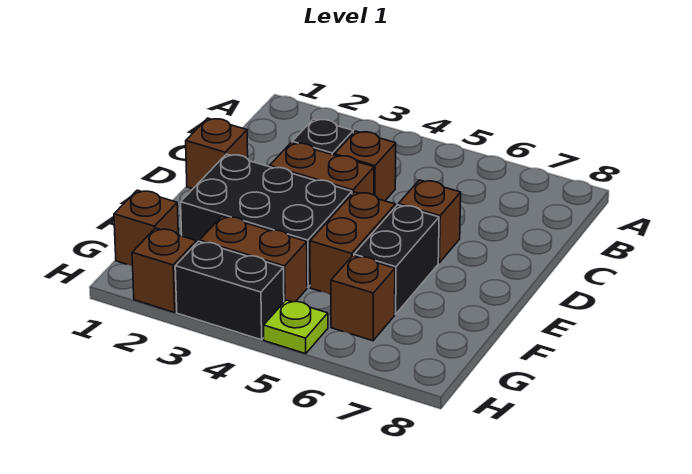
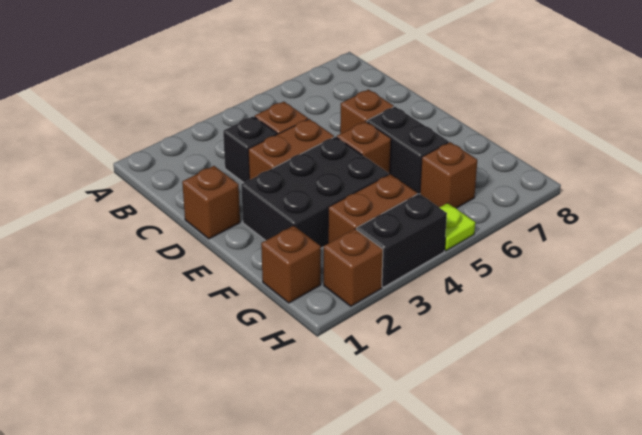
brown brick E5:F5 level 1 -> brown brick E5 level 1

